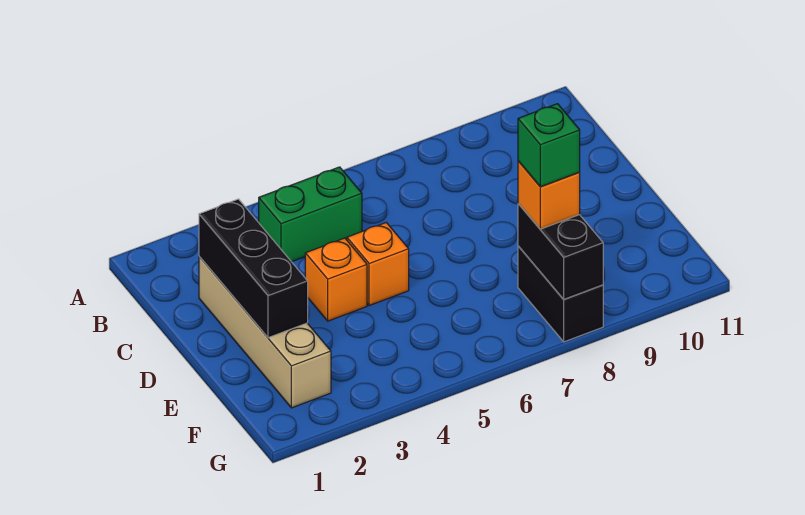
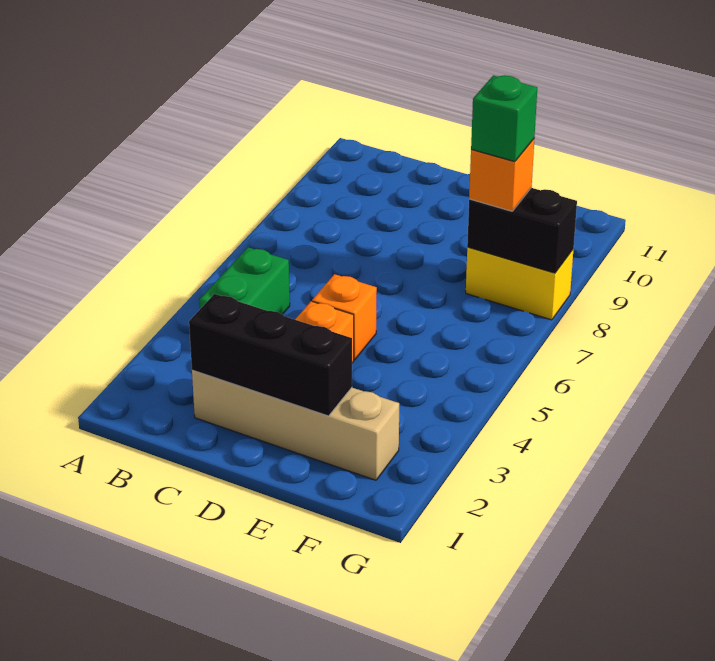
black brick F8:G8 level 1 -> yellow brick F8:G8 level 1

